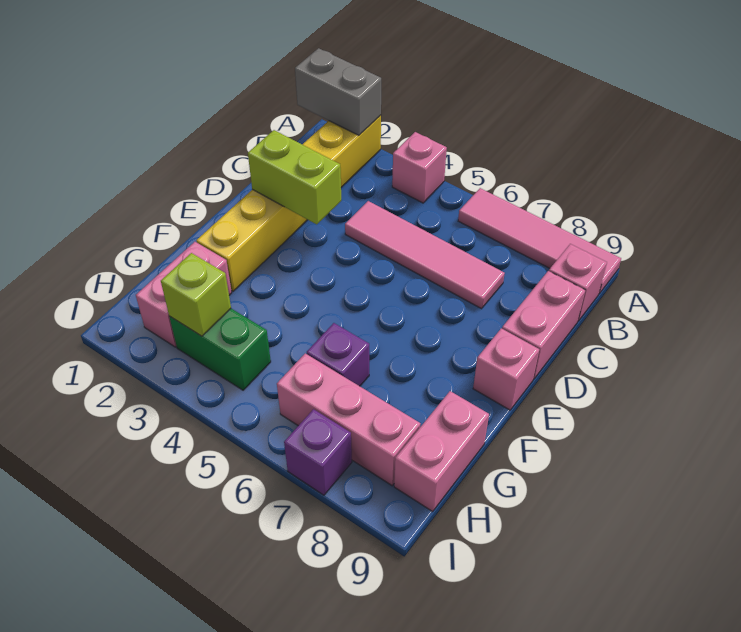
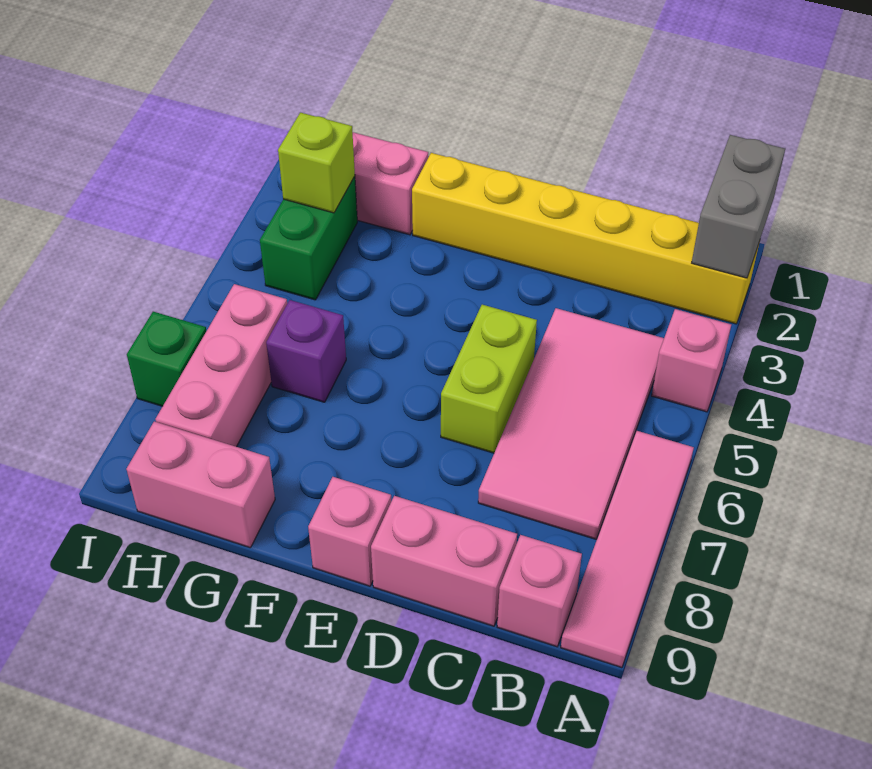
pink tile C4:C7 level 1 -> pink tile B4:C7 level 1
lime brick D2:D3 level 2 -> lime brick D5:D6 level 1
purple brick I7 level 1 -> green brick I7 level 1

